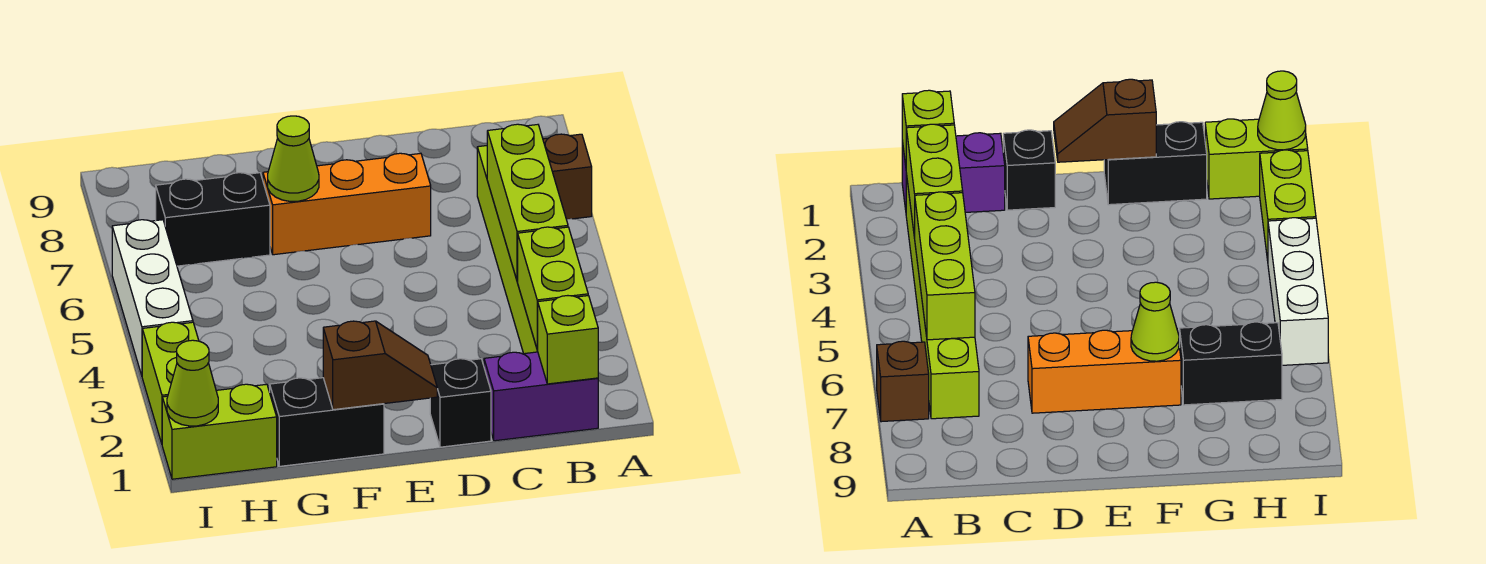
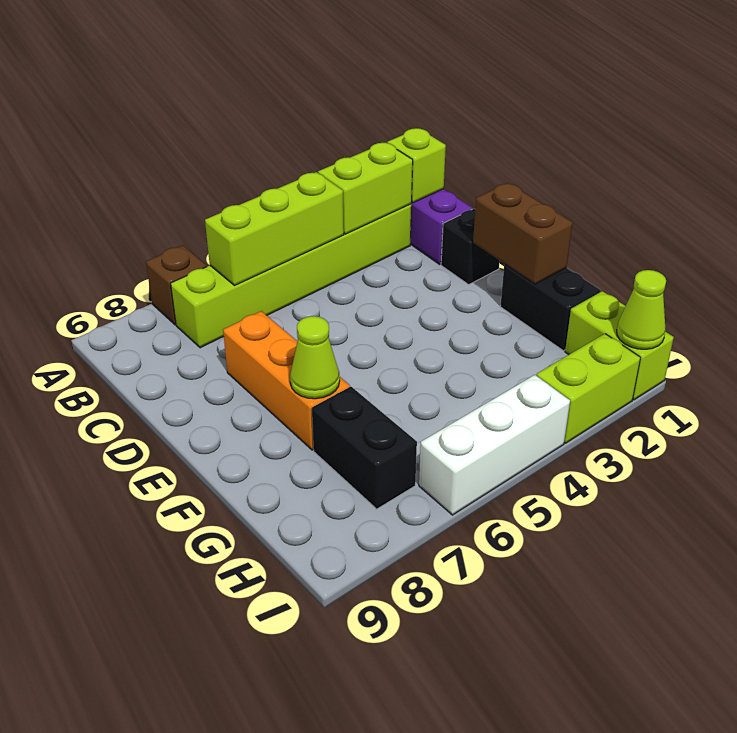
brown slope E1:F1 level 2 top F -> brown brick E1:F1 level 2

